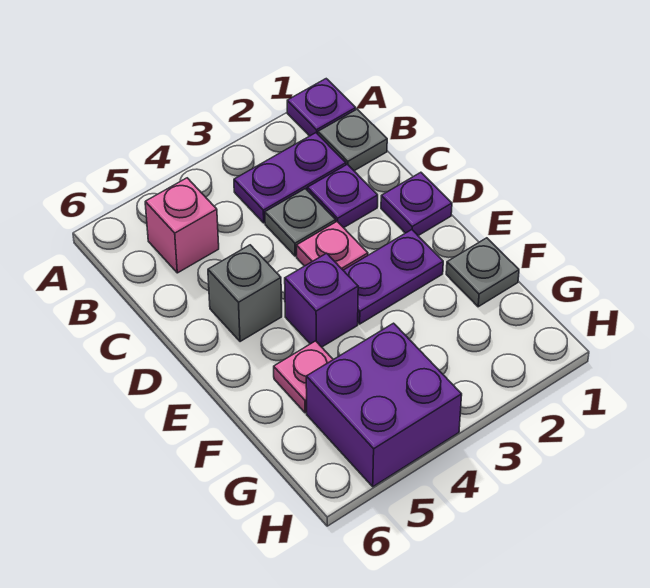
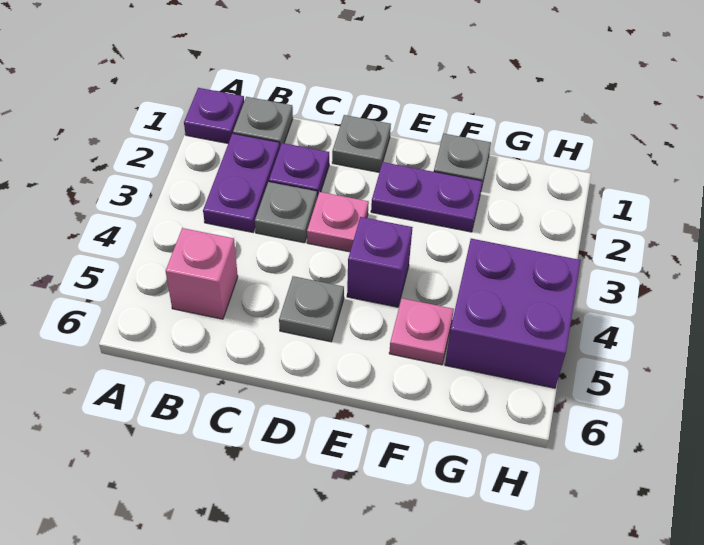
purple plate D1 level 1 -> grey plate D1 level 1
grey brick D5 level 1 -> grey plate D5 level 1
purple plate E2:E3 level 1 -> purple plate E2:F2 level 1

